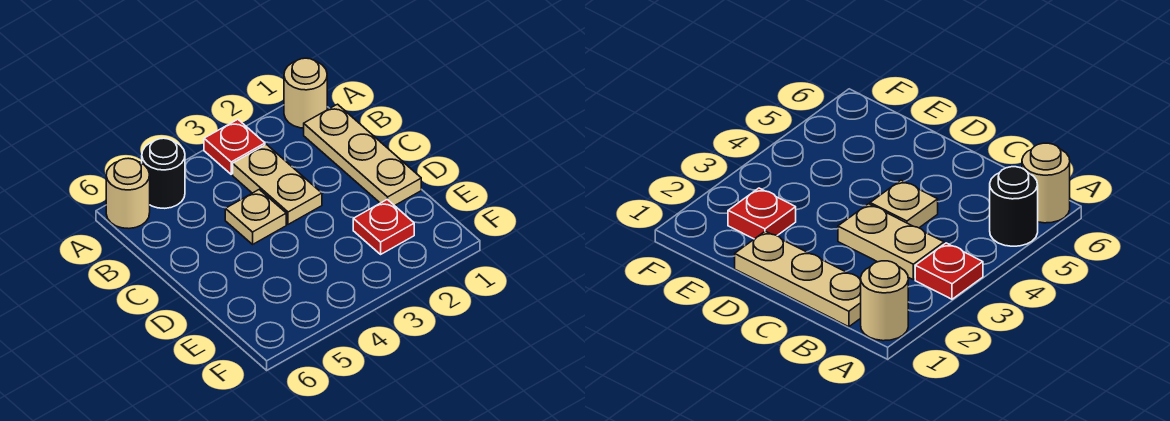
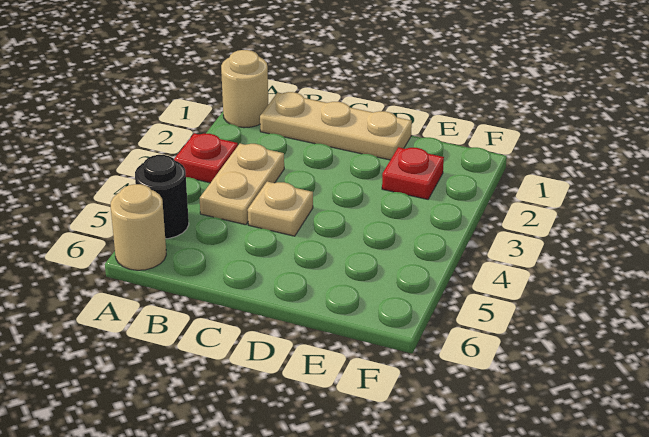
tan plate B3:C3 level 1 -> tan plate B3:B4 level 1

